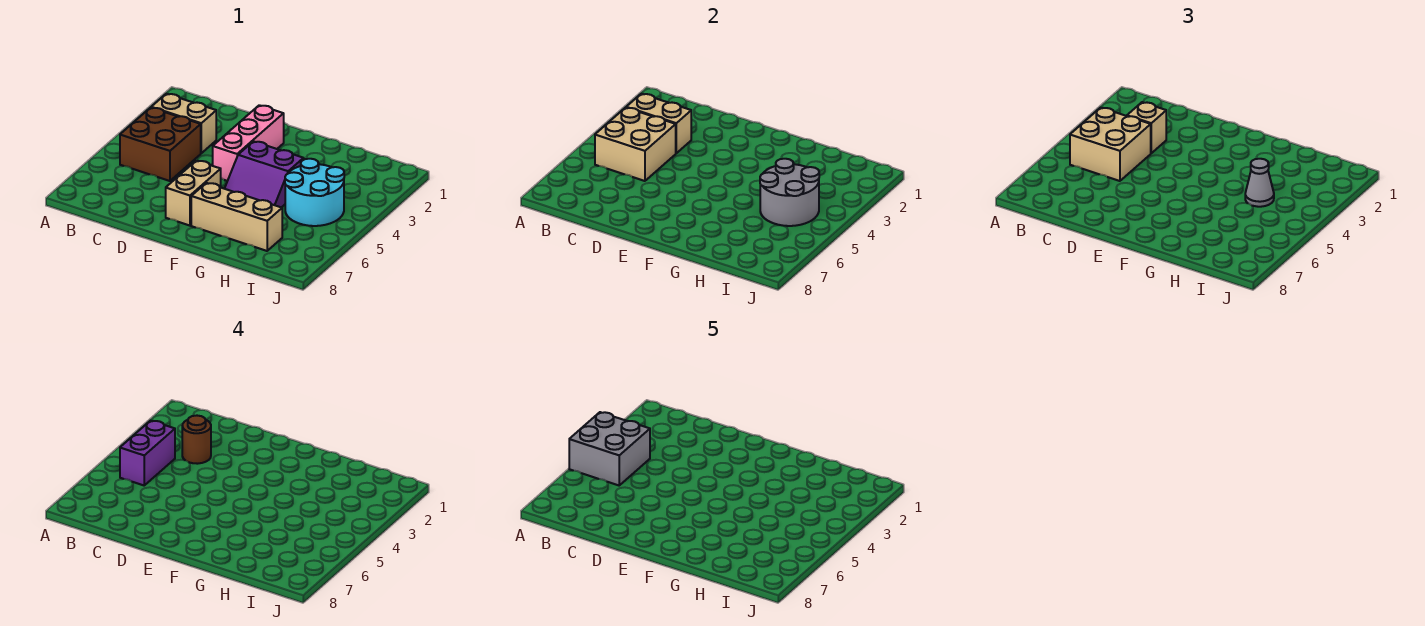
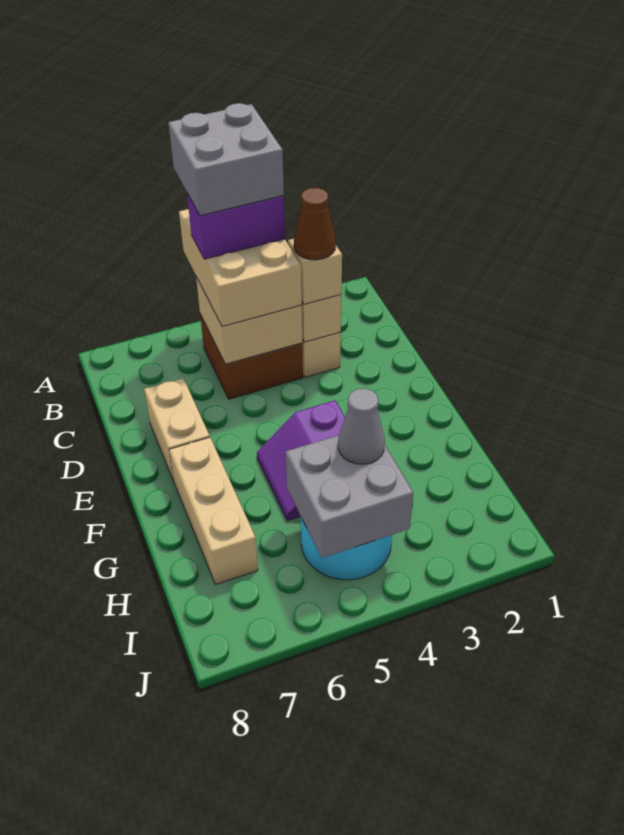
tan brick B4:C5 level 3 -> tan brick A4:C5 level 3
brown round brick C3 level 4 -> brown cone C3 level 4
pink brick E2:E4 level 1 -> none
tan brick E6:E7 level 1 -> tan brick D7:E7 level 1
grey round brick H4:I5 level 2 -> grey brick H4:I5 level 2

